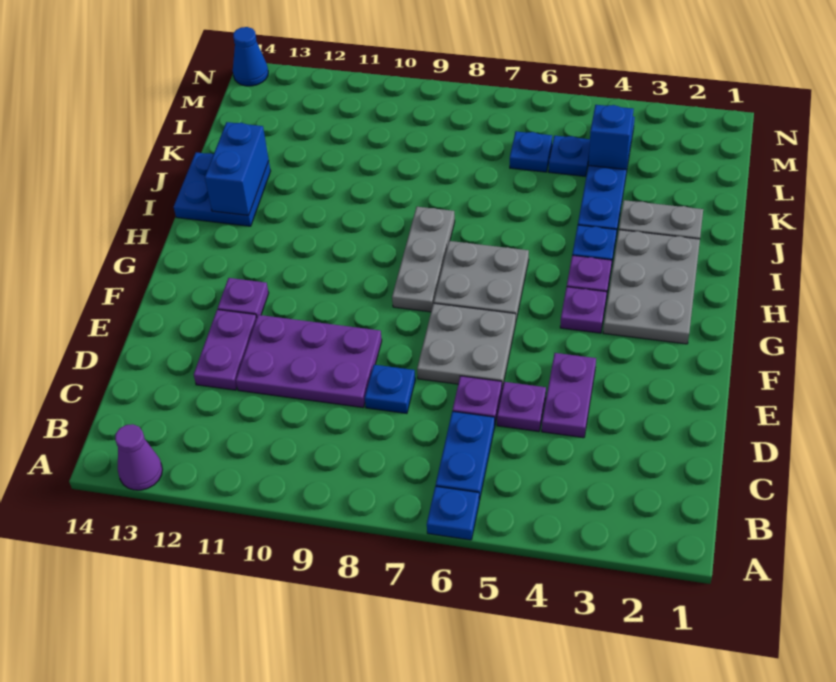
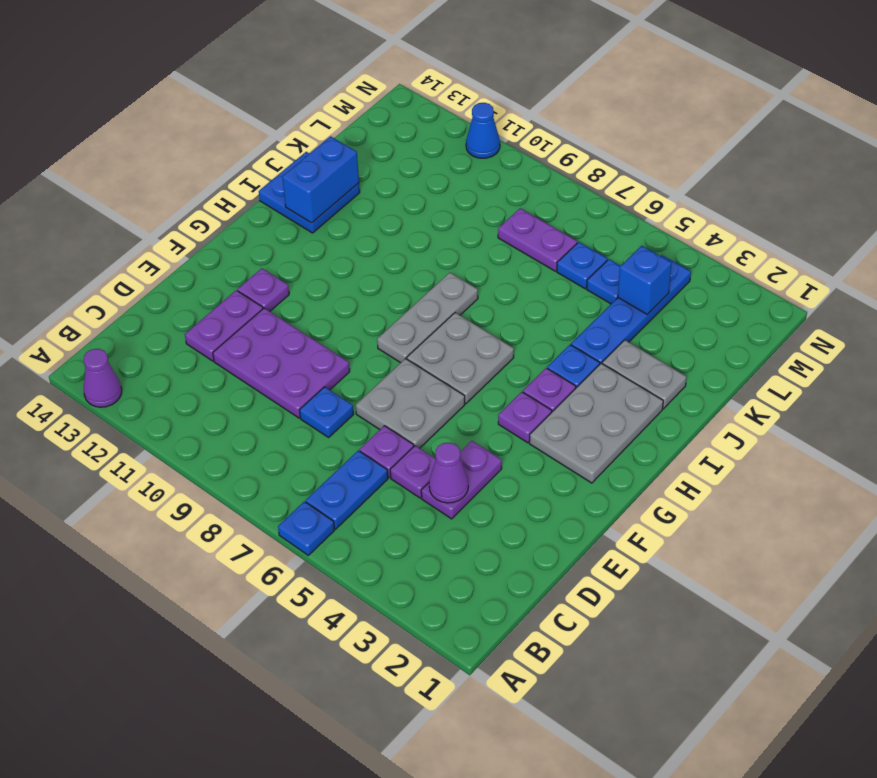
none -> purple cone D4 level 2
none -> purple plate L7:L8 level 1
blue cone N14 level 1 -> blue cone N11 level 1

